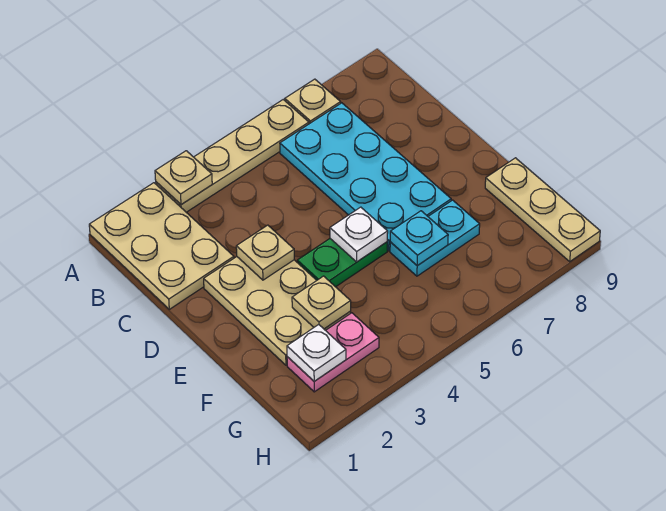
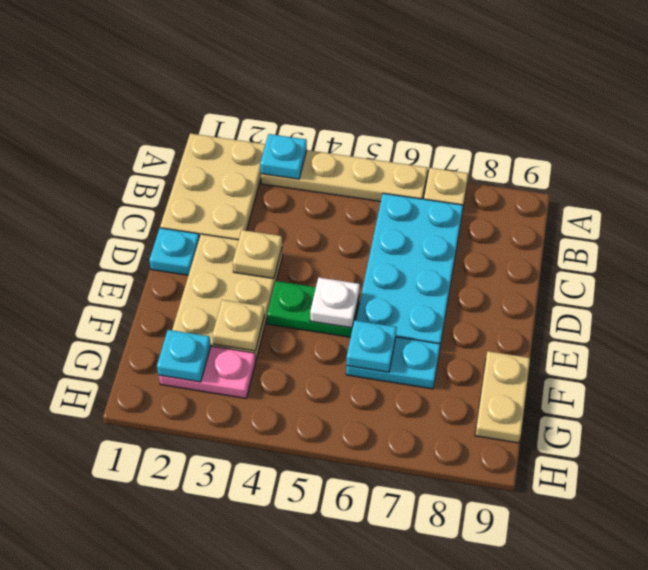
tan plate A3 level 2 -> cyan plate A3 level 2
none -> cyan plate D1 level 1
tan plate F9:H9 level 1 -> tan plate F9:G9 level 1
white plate G2 level 2 -> cyan plate G2 level 2

